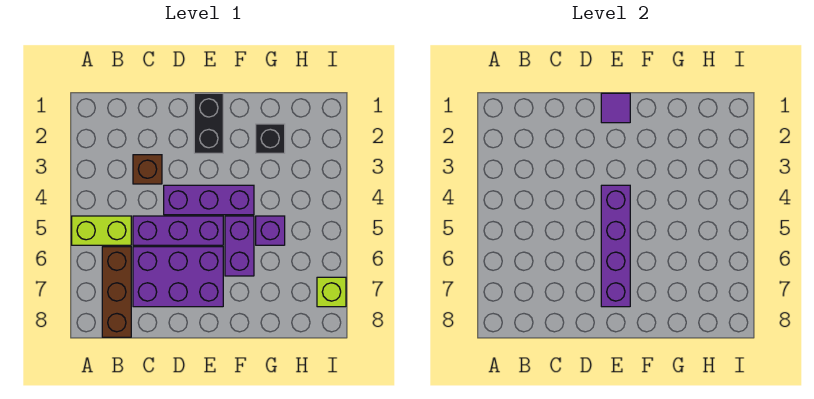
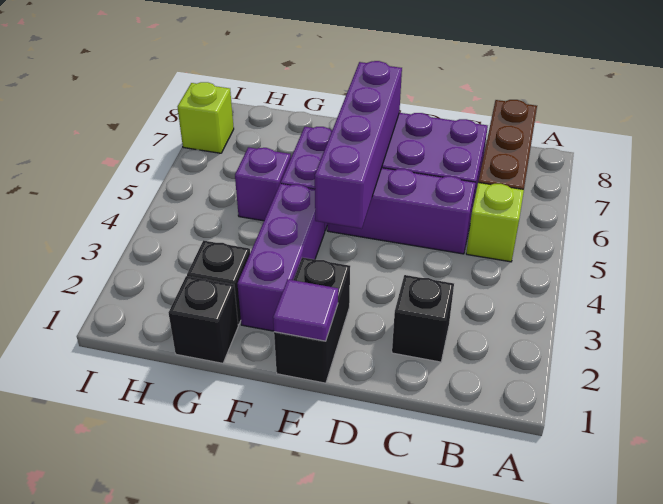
lime brick A5:B5 level 1 -> lime brick B5 level 1
none -> black brick C2 level 1
brown brick C3 level 1 -> none
purple brick D4:F4 level 1 -> purple brick F2:F4 level 1
none -> black brick G1 level 1

